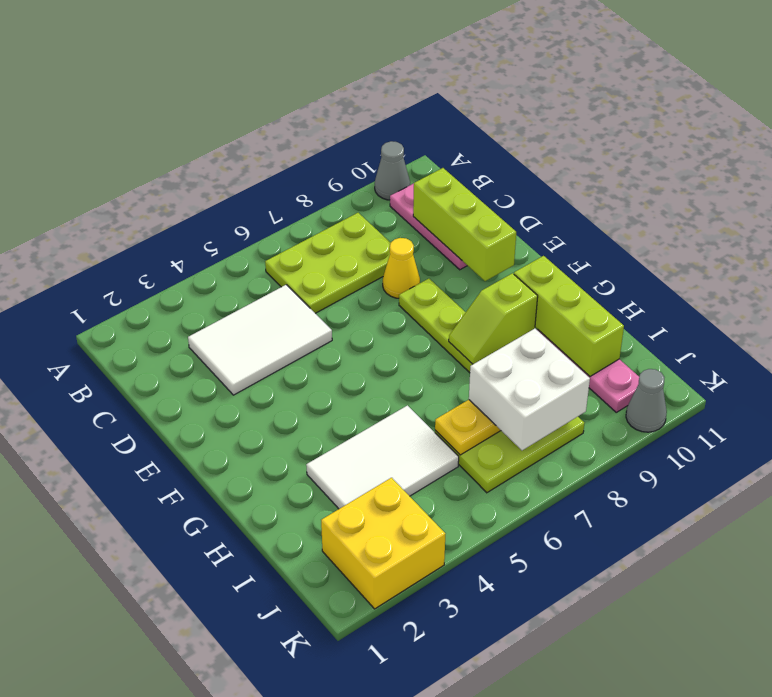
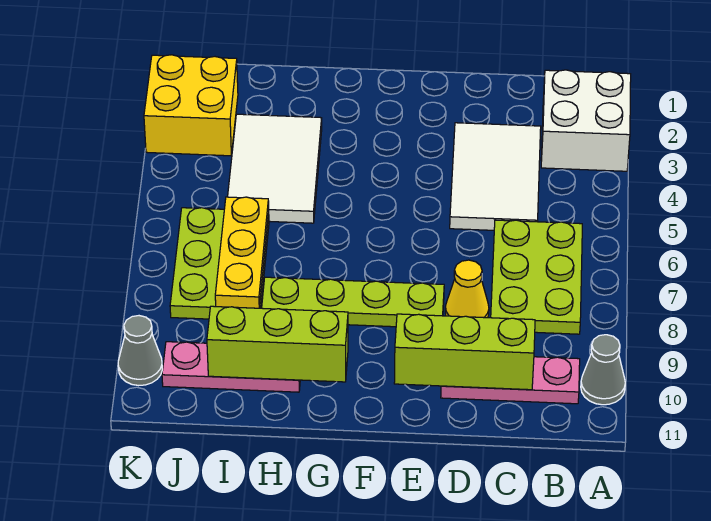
lime slope G8:G9 level 2 top 9 -> none
white brick I7:J8 level 3 -> white brick A2:B3 level 1

